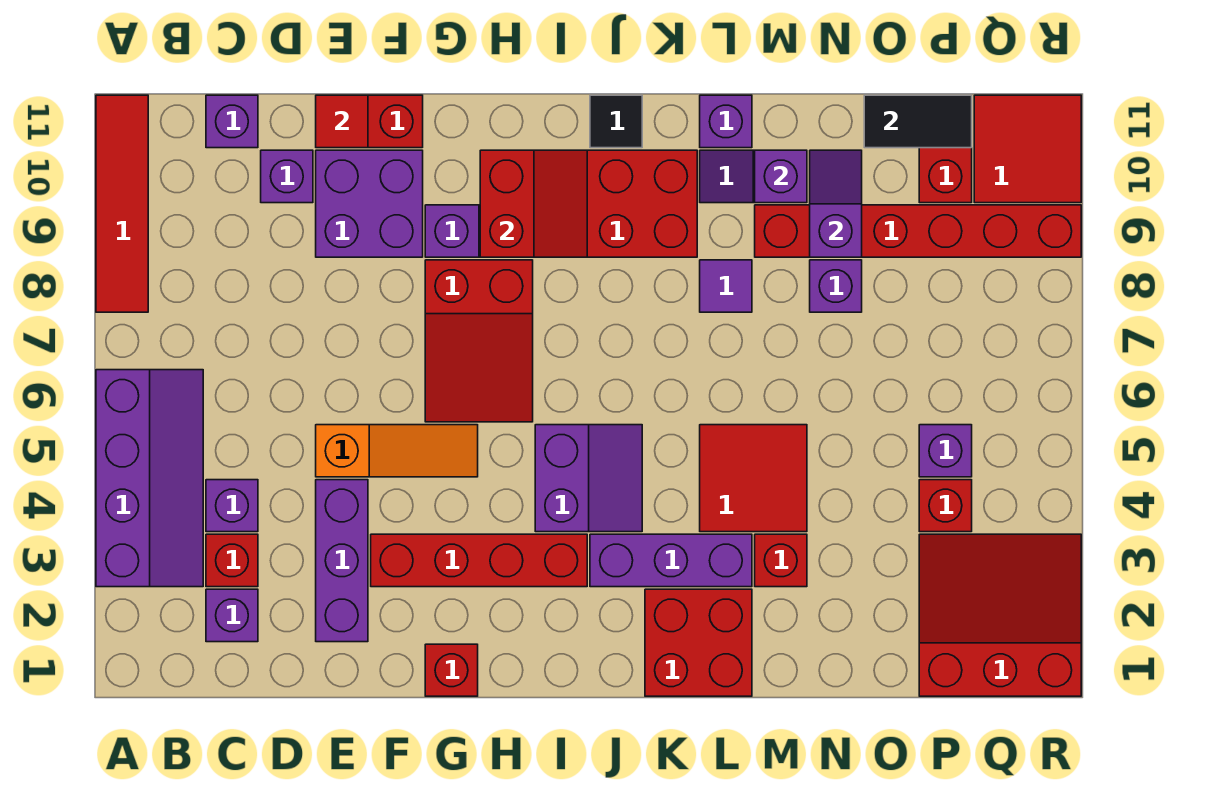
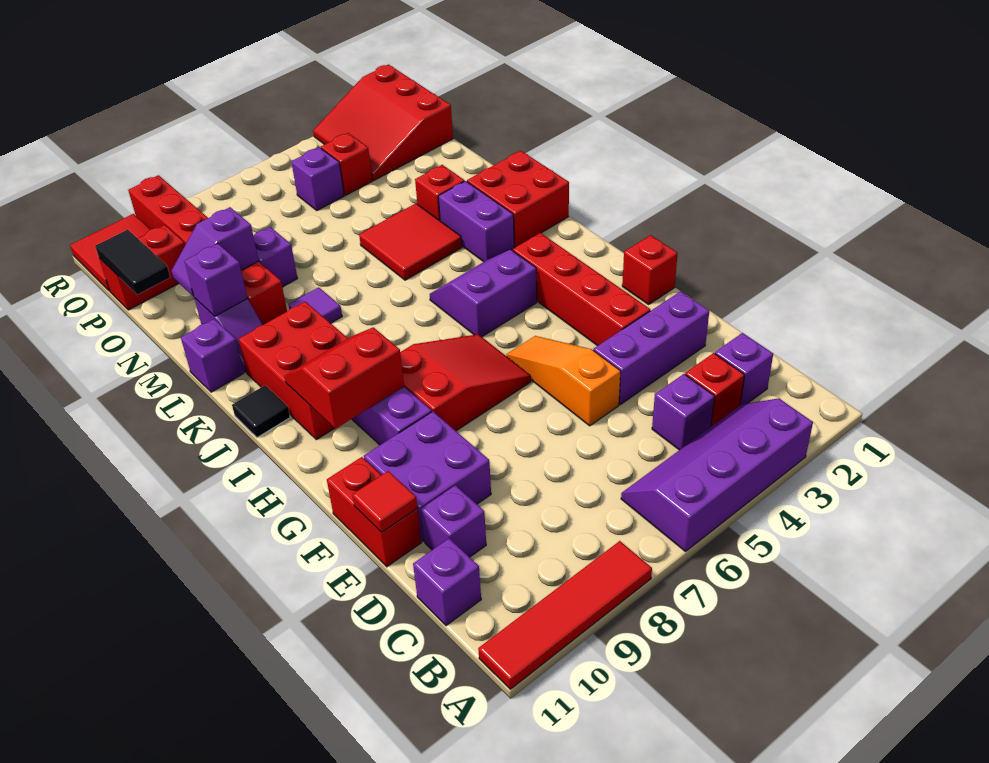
purple brick J3:L3 level 1 -> purple brick K3:L3 level 1

